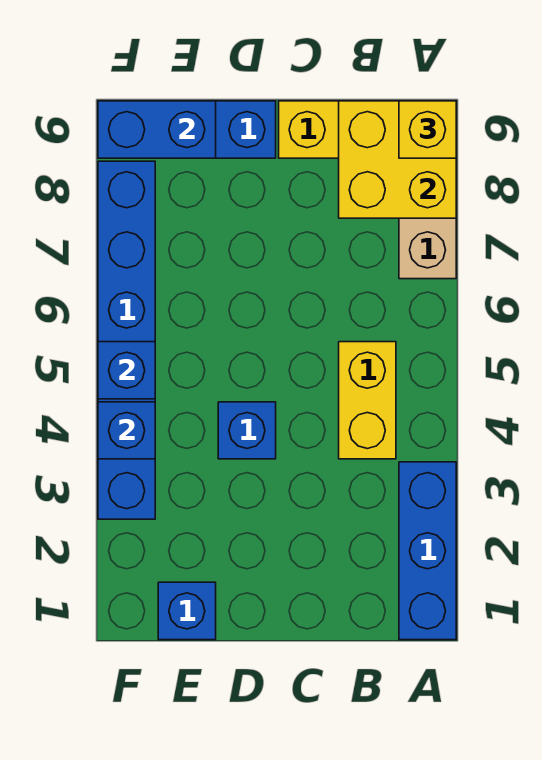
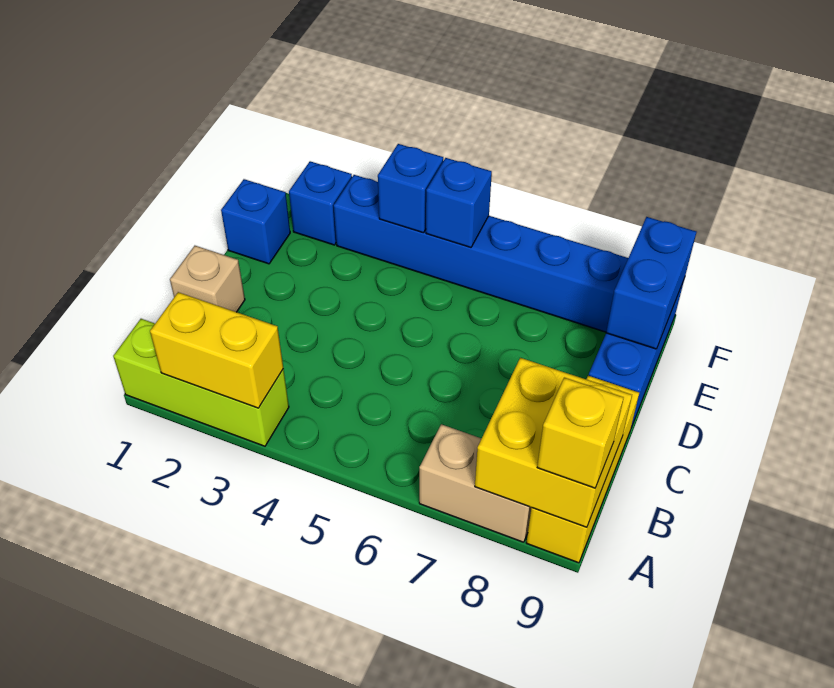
blue brick A1:A3 level 1 -> lime brick A1:A3 level 1
yellow brick B4:B5 level 1 -> yellow brick A2:A3 level 2
none -> tan brick C1 level 1
blue brick D4 level 1 -> blue brick F2 level 1

